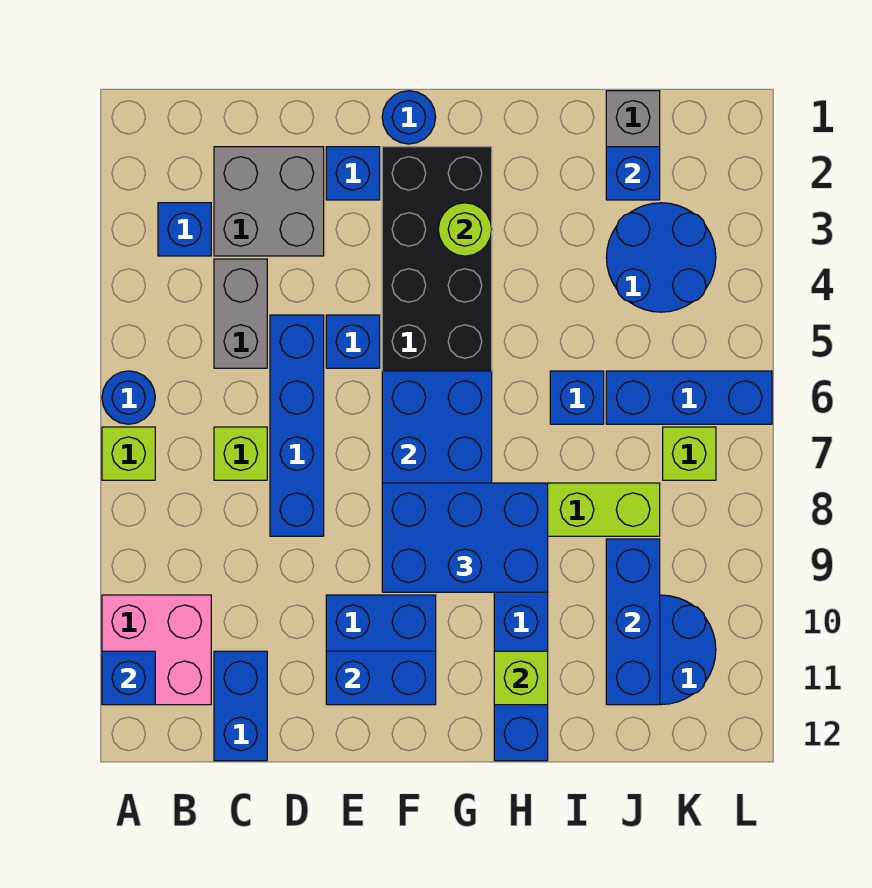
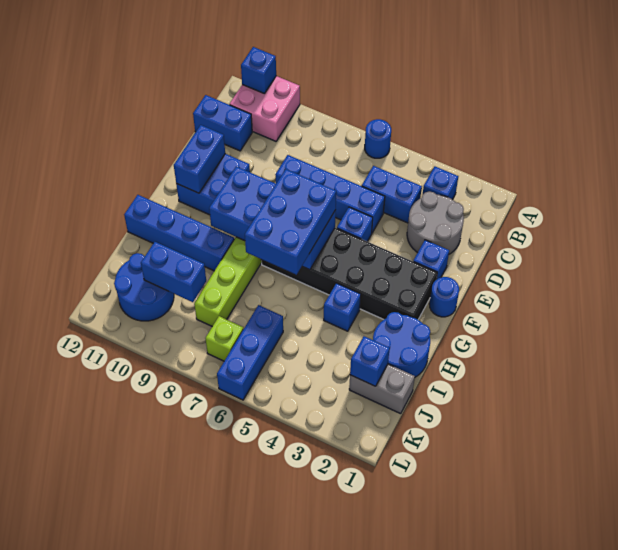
lime brick A7 level 1 -> none
grey brick C2:D3 level 1 -> grey round brick C2:D3 level 1
grey brick C4:C5 level 1 -> blue brick C4:C5 level 1
lime brick C7 level 1 -> none
blue brick F8:H9 level 3 -> blue brick F6:H7 level 3
lime round brick G3 level 2 -> none
lime brick H11 level 2 -> none
blue brick I6 level 1 -> blue brick H4 level 1
blue round brick J3:K4 level 1 -> blue round brick H1:I2 level 1
blue brick J9:J11 level 2 -> blue brick J9:J10 level 2

